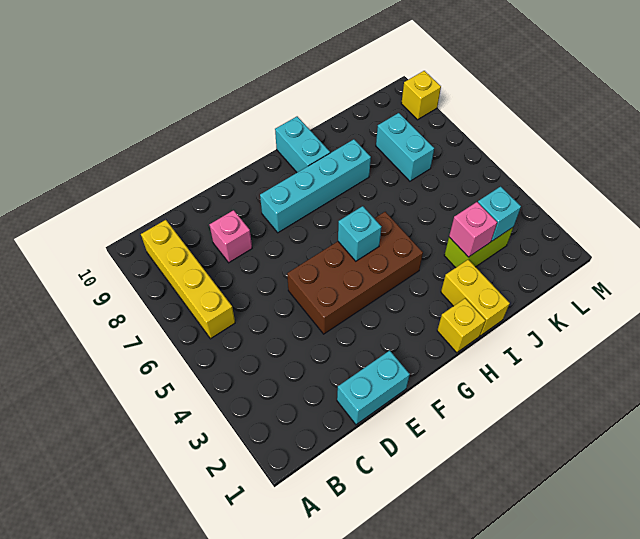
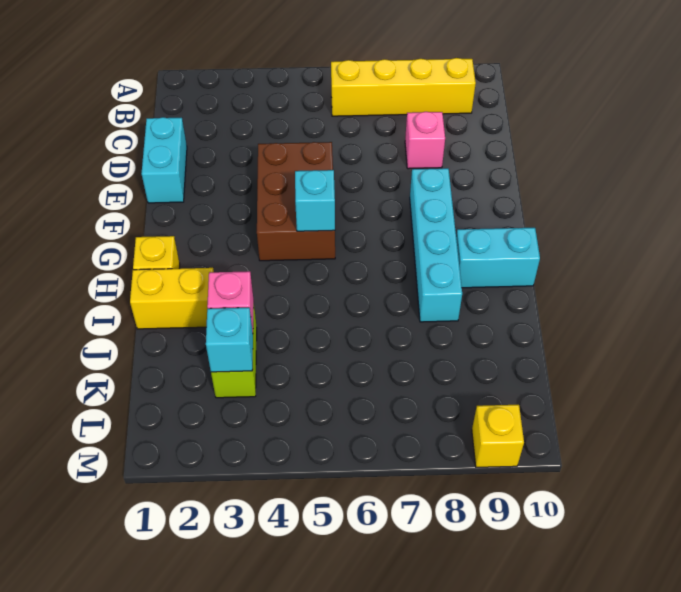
brown brick E4:H5 level 1 -> brown brick E4:G5 level 1
cyan brick K7:K8 level 1 -> none

